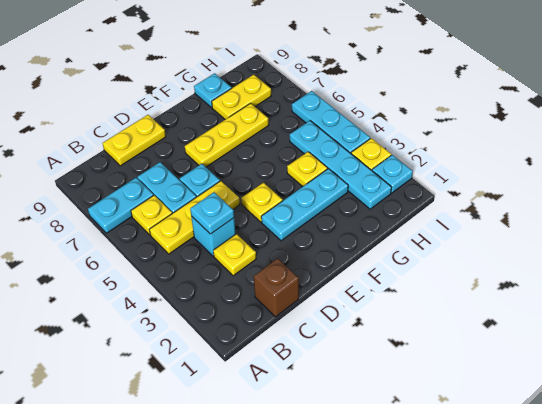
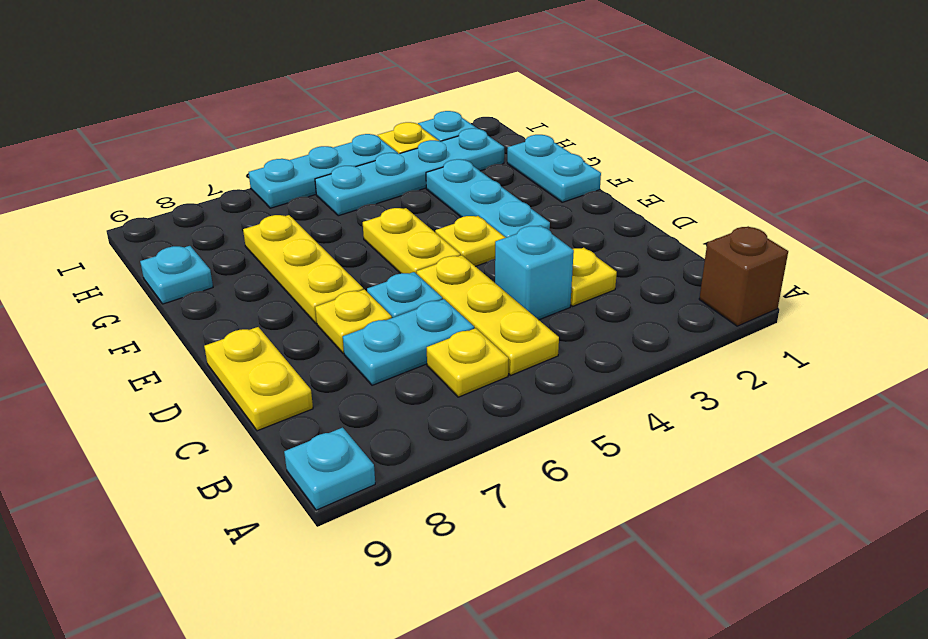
cyan plate A7:B7 level 1 -> cyan plate F1:G1 level 1
brown brick C1 level 1 -> brown brick A1 level 1
cyan plate C4 level 2 -> cyan plate A9 level 1
yellow plate G4 level 1 -> yellow plate D7 level 1
yellow plate G8:H8 level 1 -> yellow plate E5:F5 level 1

